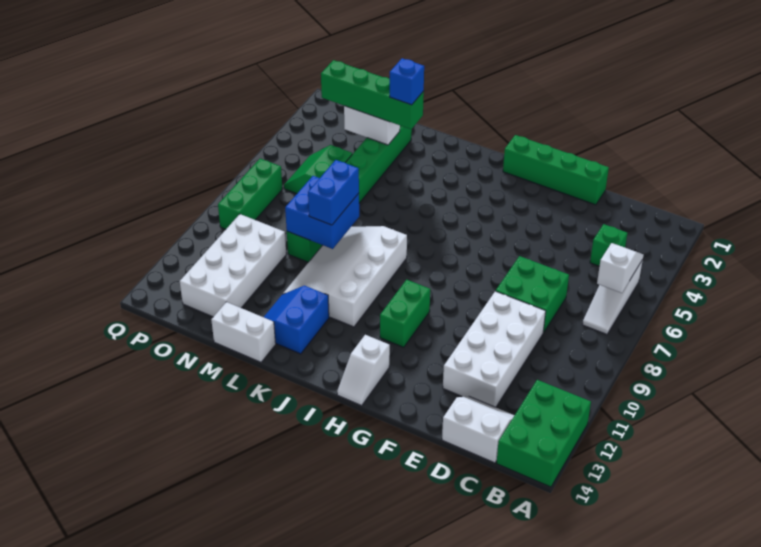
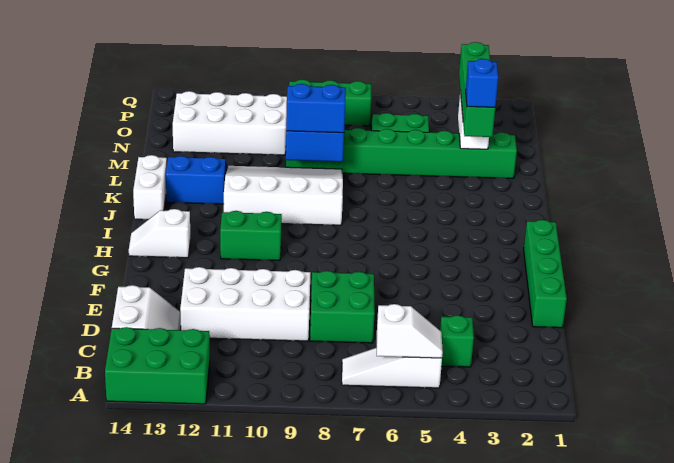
white brick L14:M14 level 1 -> white brick J14:K14 level 1

